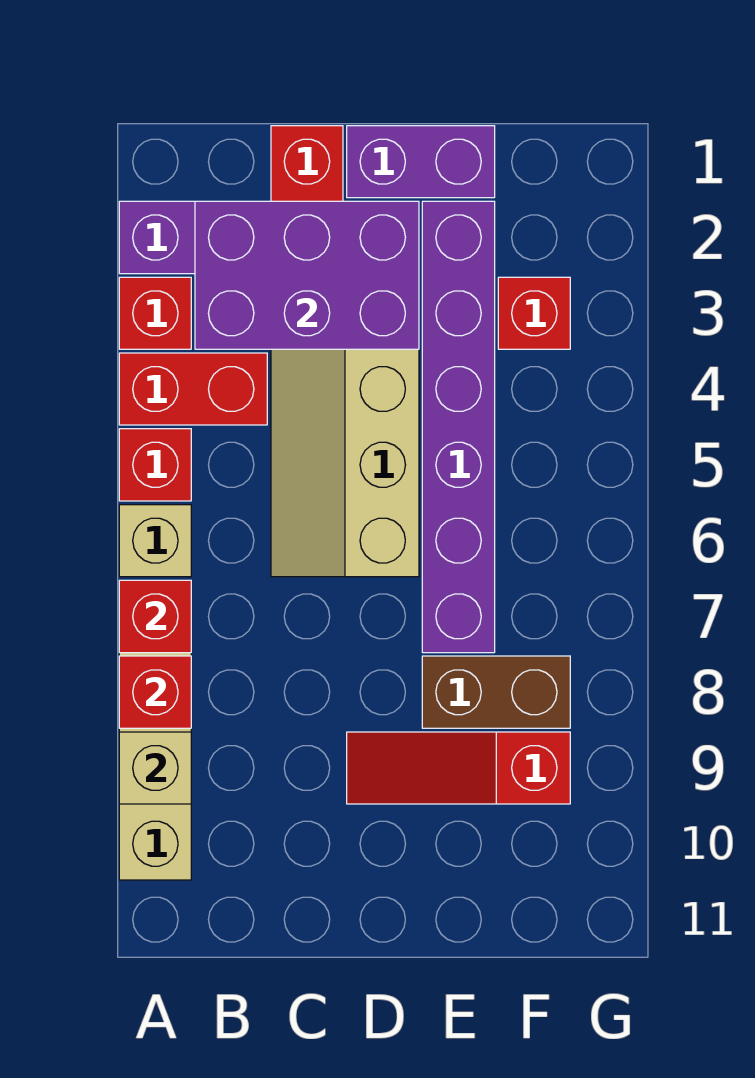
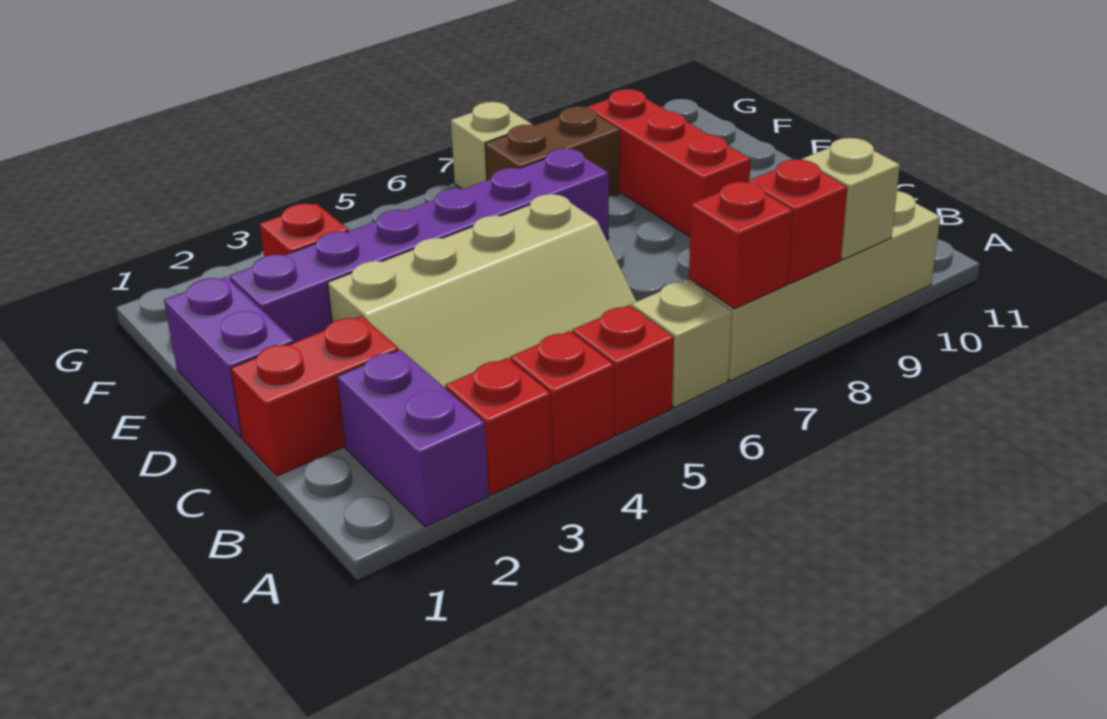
red brick A4:B4 level 1 -> red brick A4 level 1
purple brick B2:D3 level 2 -> none
red slope D9:F9 level 1 top F -> red brick D9:F9 level 1
brown brick E8:F8 level 1 -> brown brick F7:F8 level 1
none -> tan brick G7 level 1

